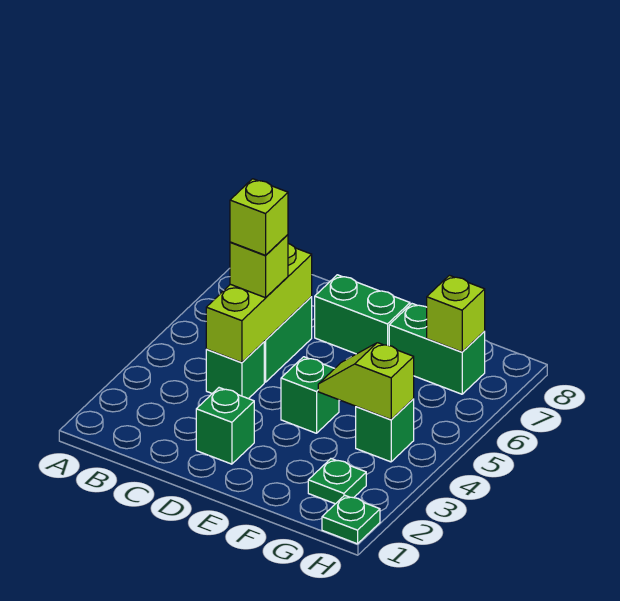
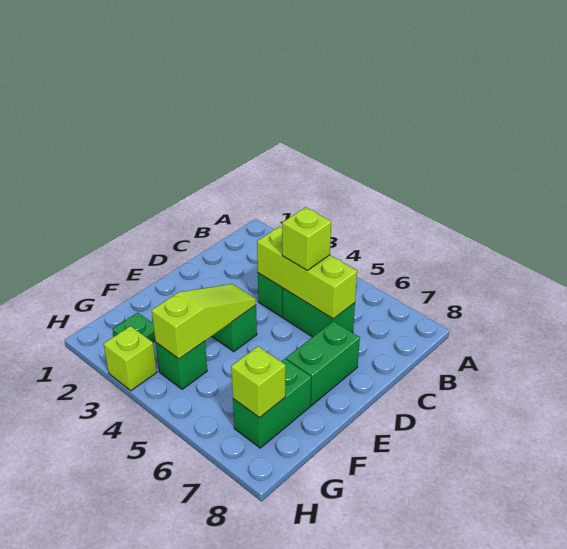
lime brick C5 level 4 -> lime brick H3 level 1
green brick D2 level 1 -> none
lime slope F4:G4 level 2 top G -> lime slope E4:G4 level 2 top G
green plate H1 level 1 -> none

